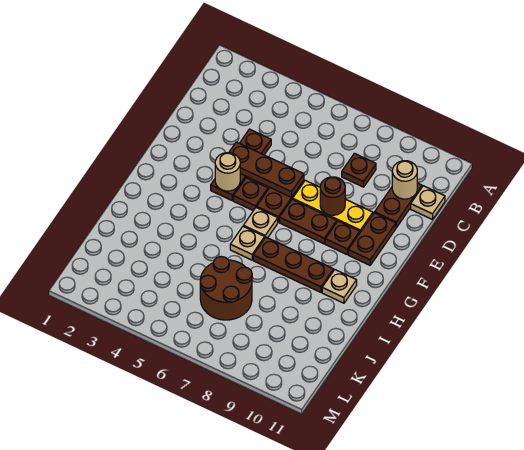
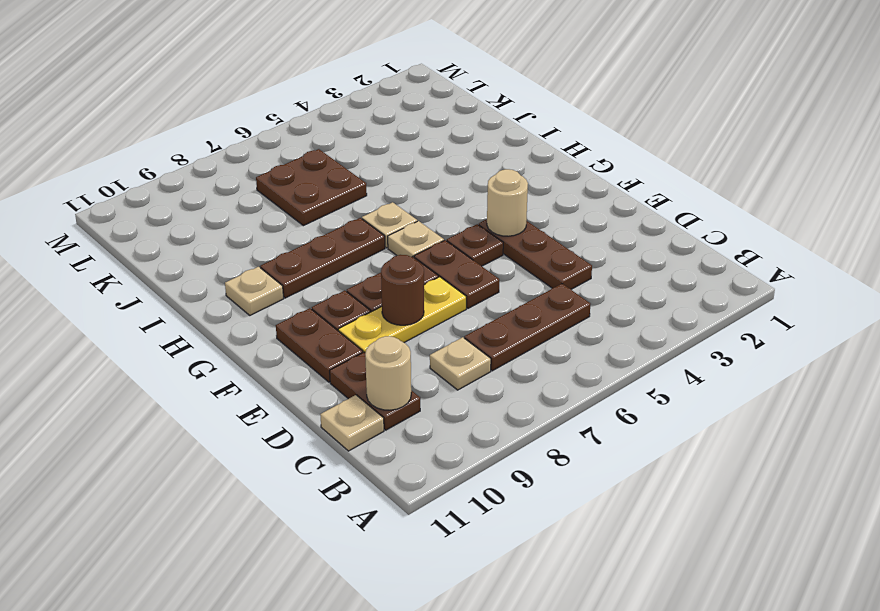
brown plate C8 level 1 -> tan plate C8 level 1
brown plate E4:E6 level 2 -> brown plate C5:C7 level 1
brown round brick J6:K7 level 1 -> brown plate J6:K7 level 1

